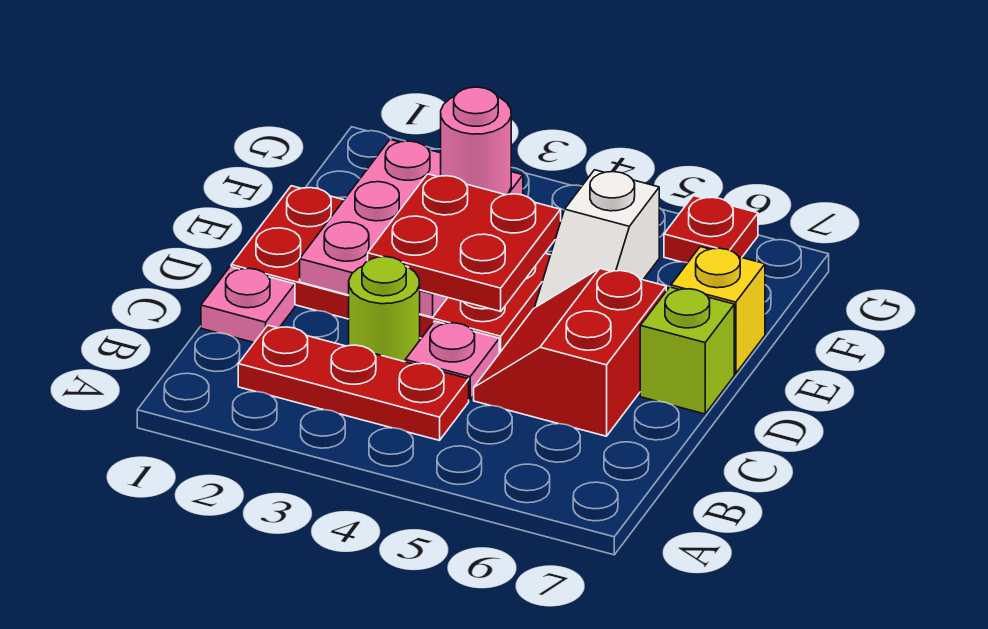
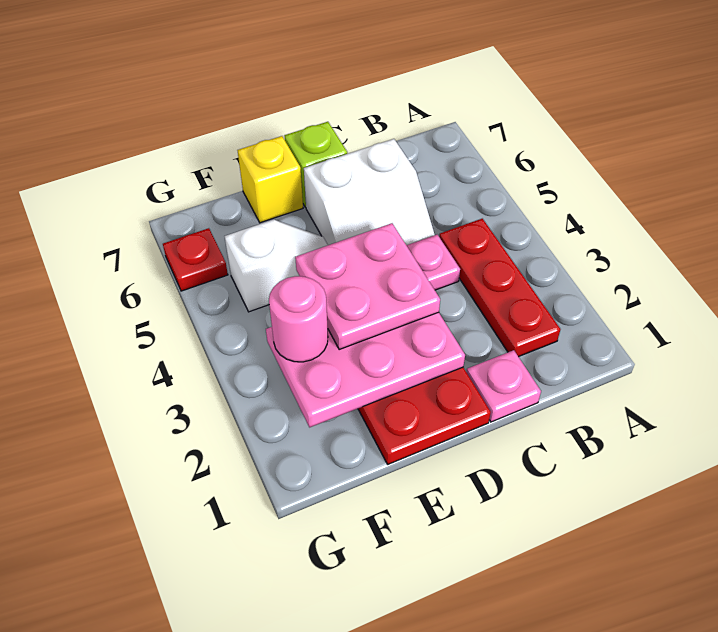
lime round brick C3 level 1 -> none
red slope C5:D6 level 1 top 6 -> white slope C5:D6 level 1 top 6
red plate D3:E4 level 3 -> pink plate D3:E4 level 3

